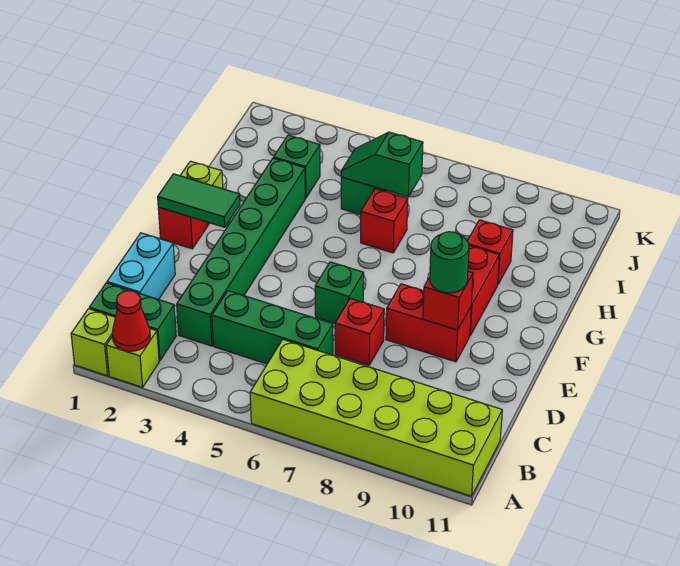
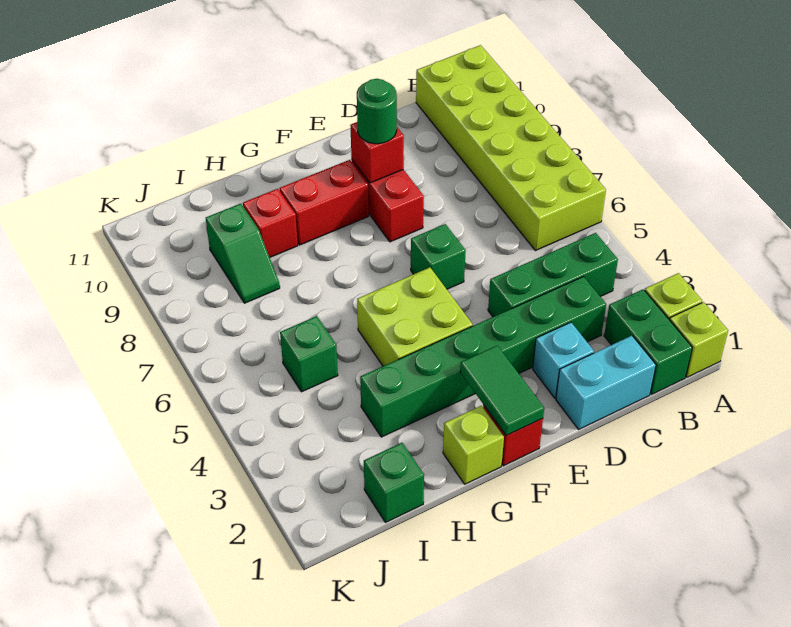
red cone A2 level 2 -> none
green brick C4:C6 level 1 -> green brick B4:D4 level 1
none -> cyan brick D2 level 1
red brick D7 level 1 -> none
none -> lime brick F4:G5 level 1
red brick H6 level 1 -> none
green brick I3 level 1 -> green brick I1 level 1
green slope I5:I6 level 2 top 6 -> green slope I8:I9 level 1 top 9

